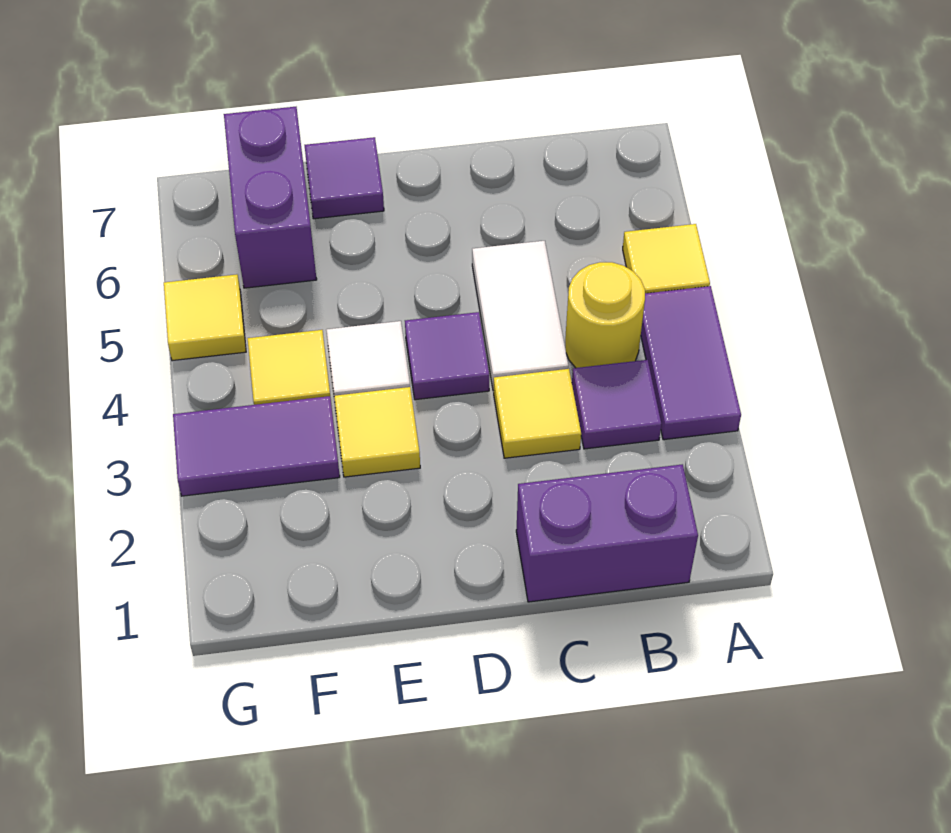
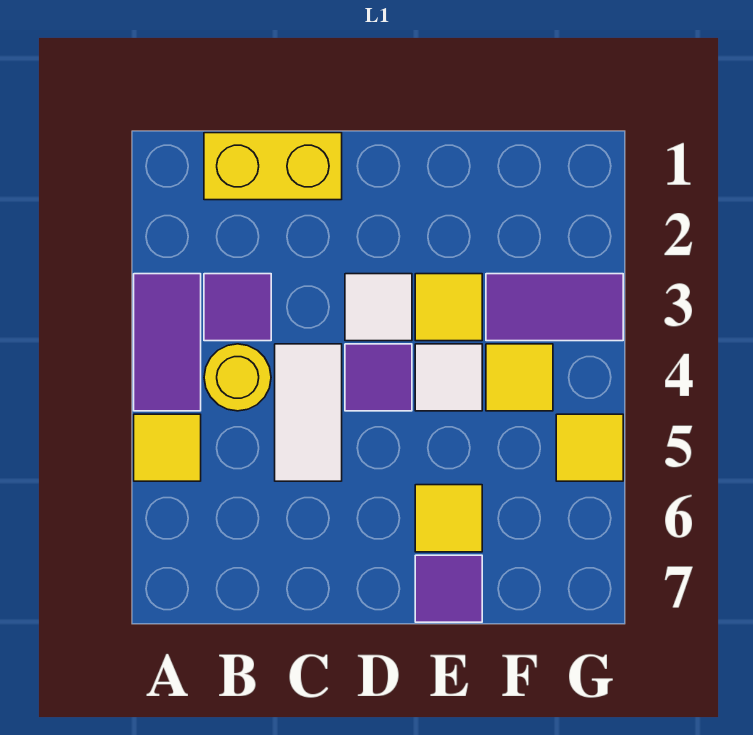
purple brick B1:C1 level 1 -> yellow brick B1:C1 level 1
yellow tile C3 level 1 -> yellow tile E6 level 1
none -> white tile D3 level 1
purple brick F6:F7 level 1 -> none

